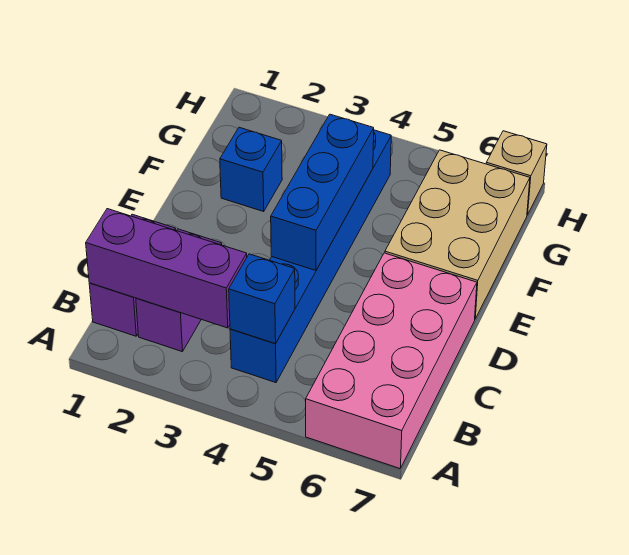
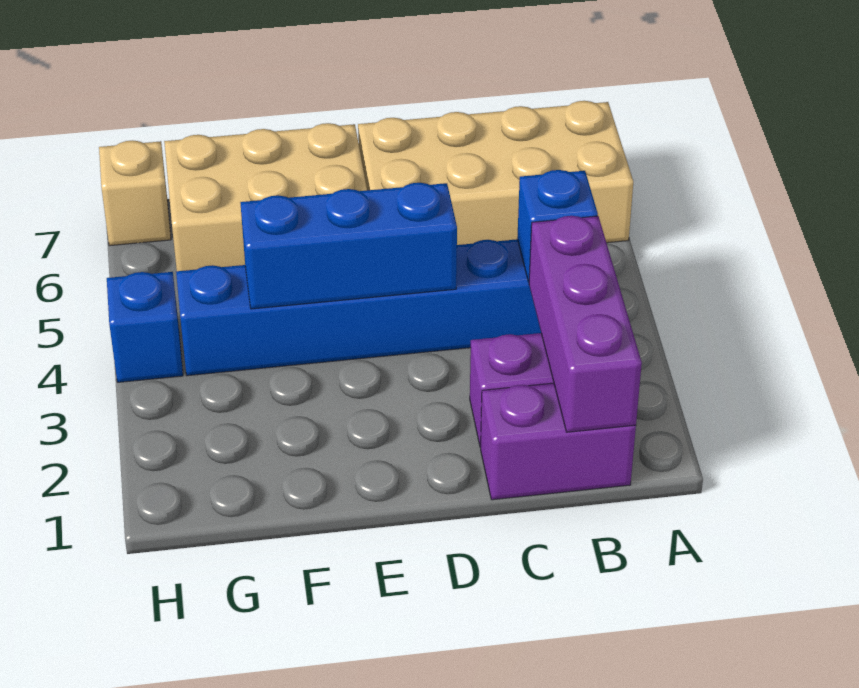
pink brick A6:D7 level 1 -> tan brick A6:D7 level 1
blue brick F2 level 1 -> blue brick H4 level 1

